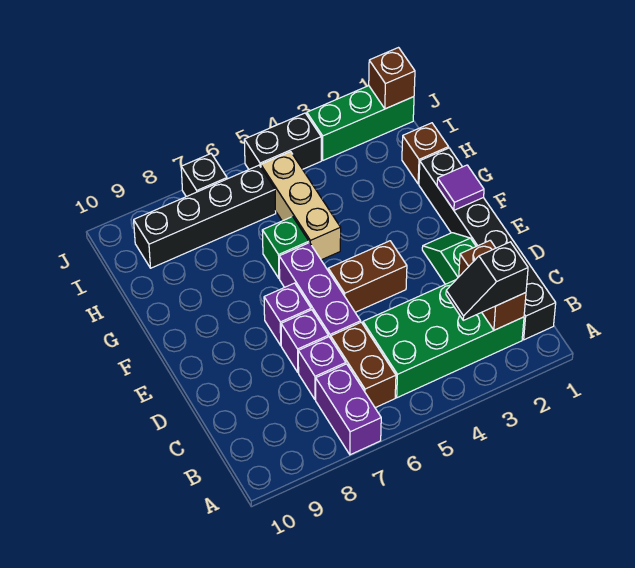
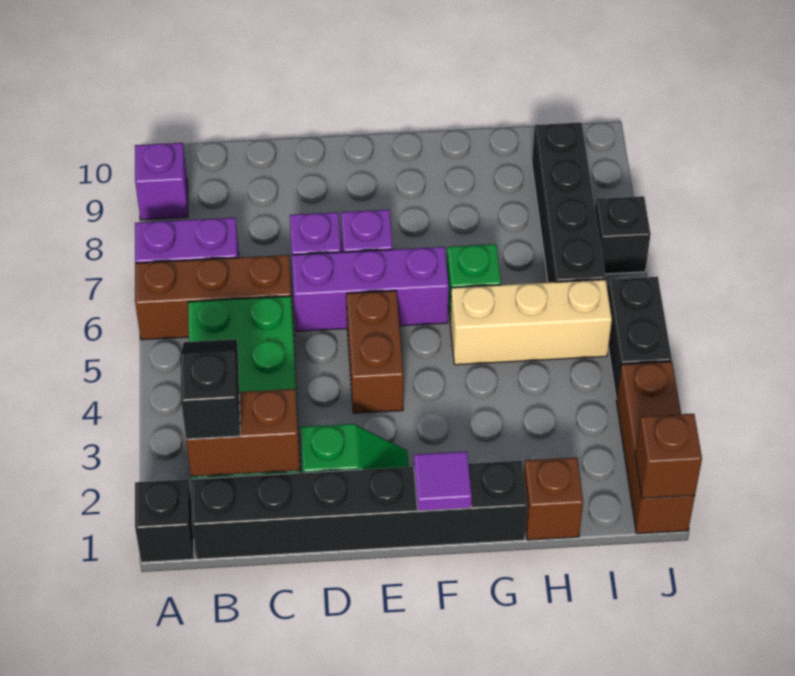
none -> black brick A1 level 1
brown brick B6:C6 level 1 -> brown brick A6:C6 level 1
purple brick C7 level 1 -> purple brick A9 level 1
green brick J1:J3 level 1 -> brown brick J1:J3 level 1

